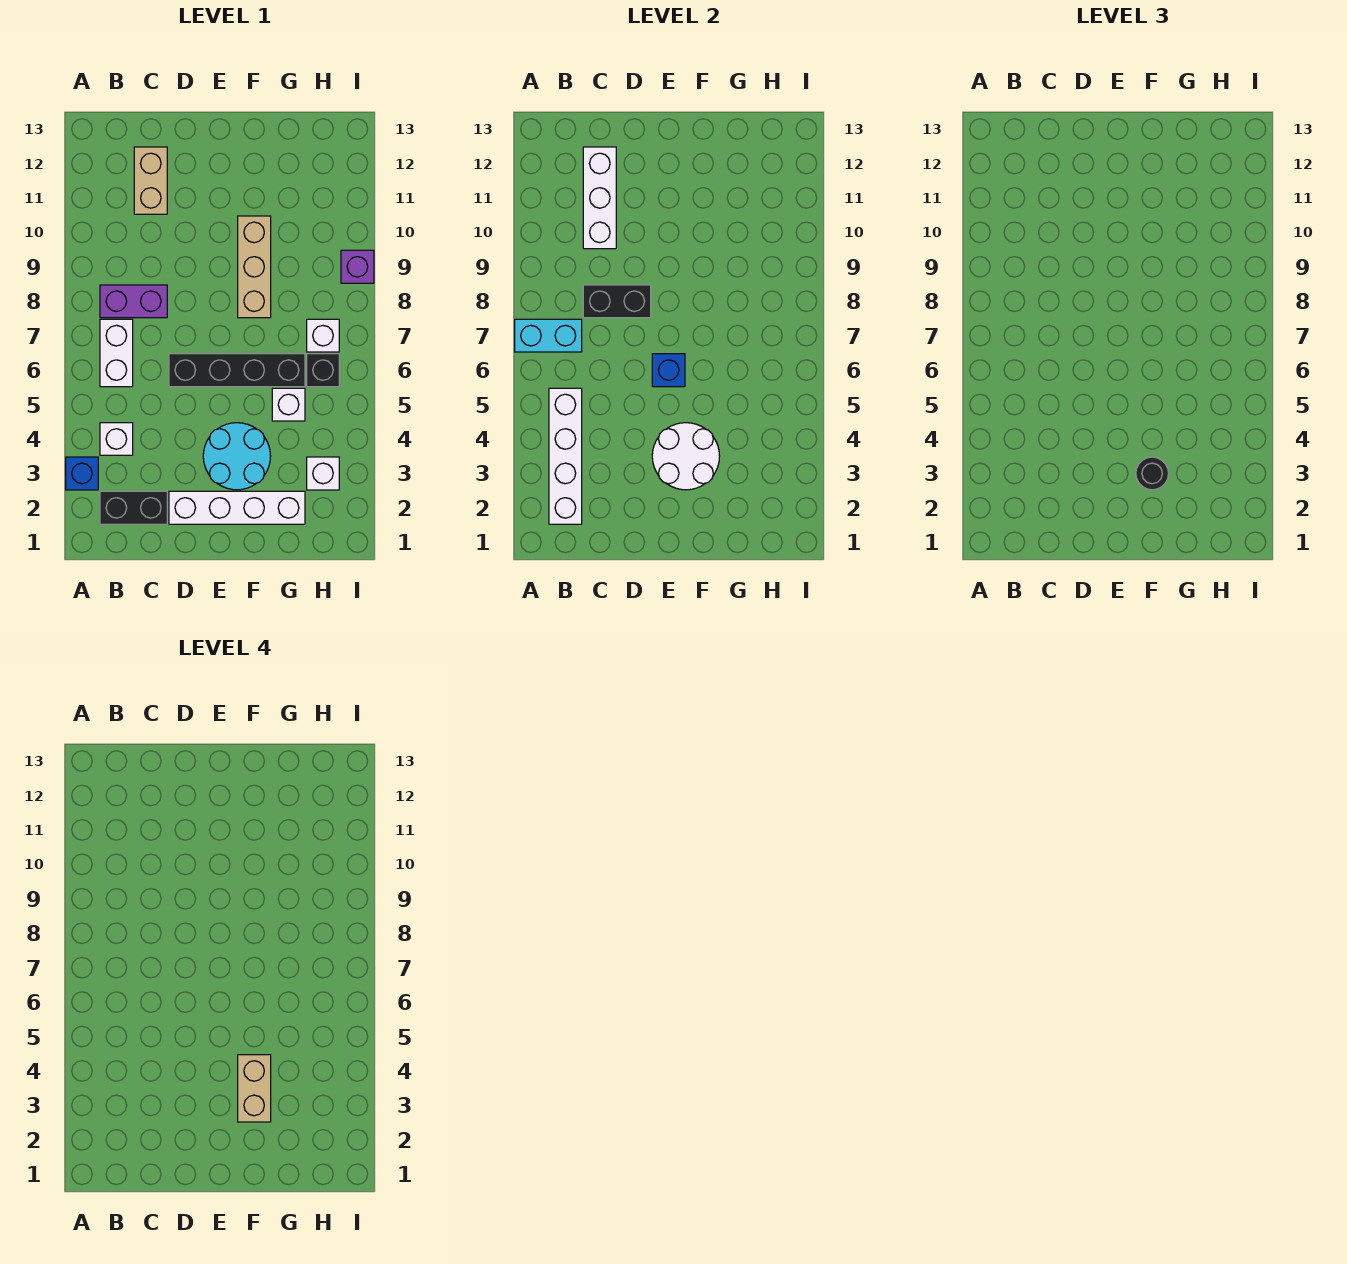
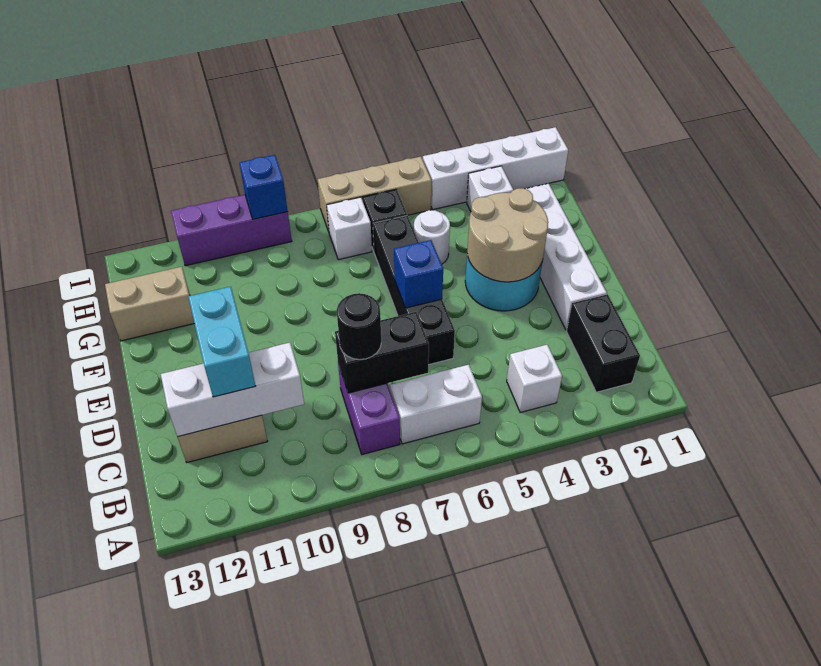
blue brick A3 level 1 -> blue brick I9 level 2
cyan brick A7:B7 level 2 -> cyan brick C11:D11 level 3
white brick B2:B5 level 2 -> white brick I1:I4 level 1
black brick C8:D8 level 2 -> black brick C7:C8 level 2
white round brick E3:F4 level 2 -> tan round brick E3:F4 level 2
black round brick F3 level 3 -> black round brick C8 level 3
tan brick F3:F4 level 4 -> tan brick G12:G13 level 1
tan brick F8:F10 level 1 -> tan brick I5:I7 level 1
white brick G5 level 1 -> white round brick G5 level 1
purple brick I9 level 1 -> purple brick I9:I11 level 1

